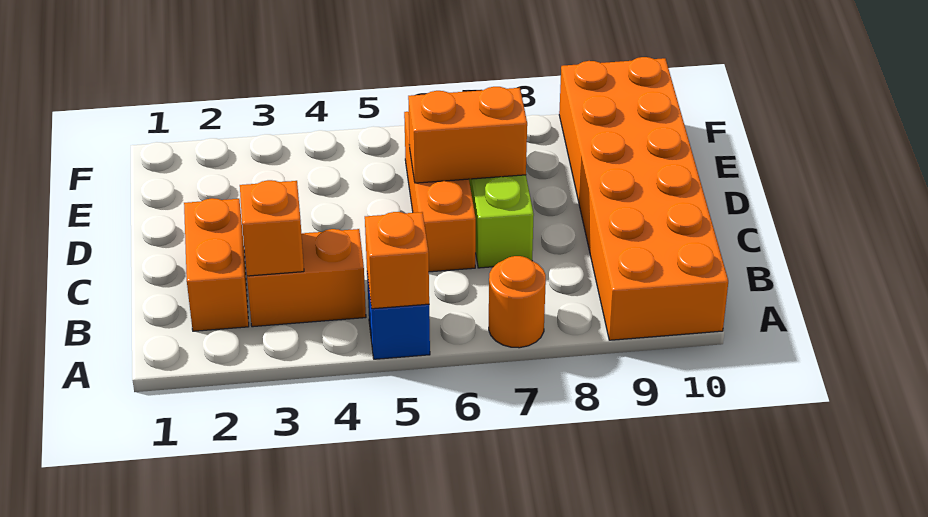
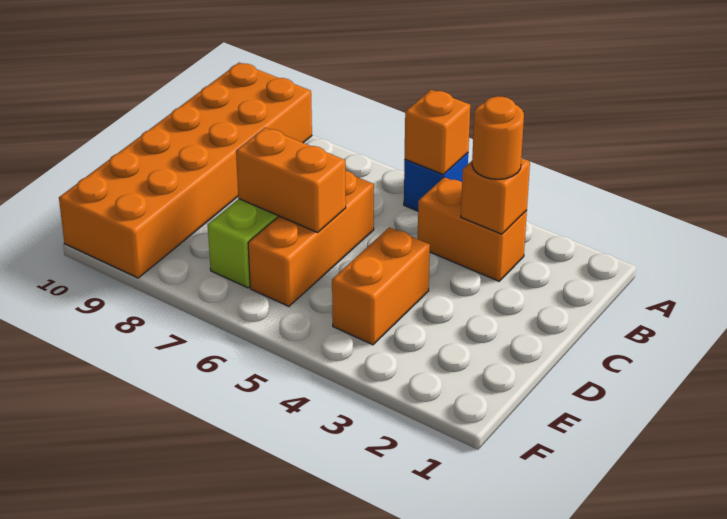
orange round brick A7 level 1 -> orange round brick B3 level 3
orange brick B2:C2 level 1 -> orange brick D4:E4 level 1

